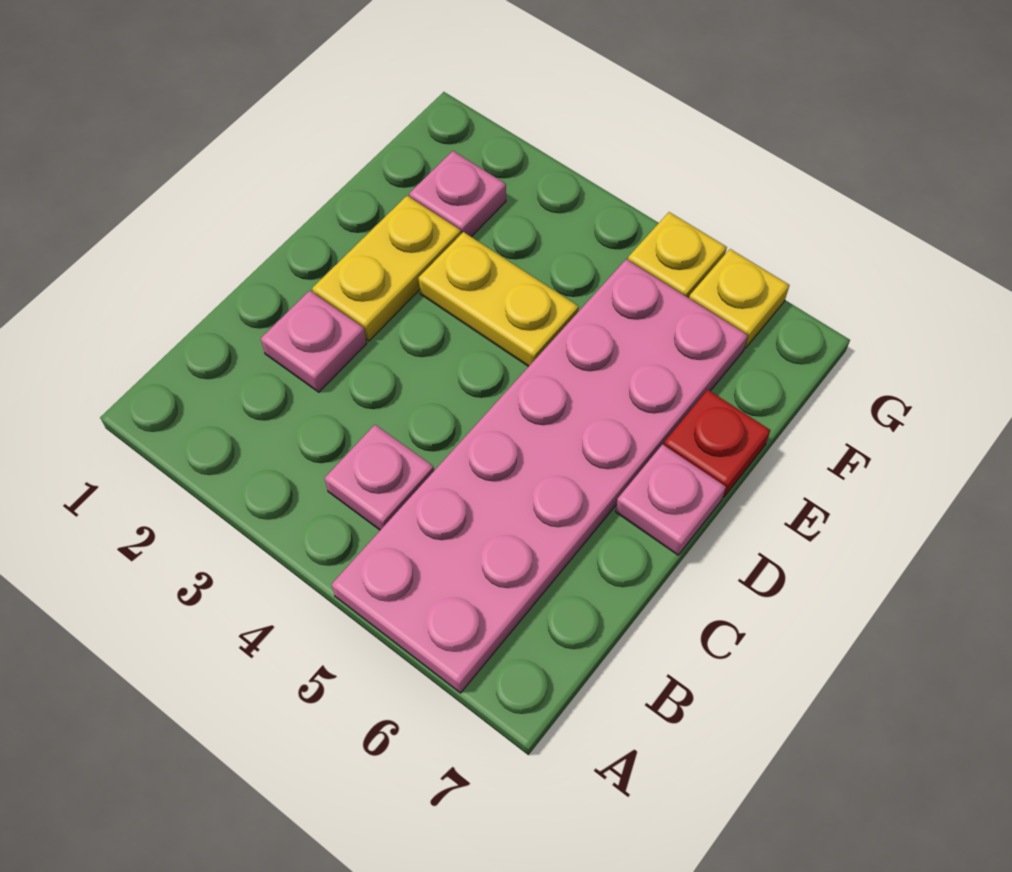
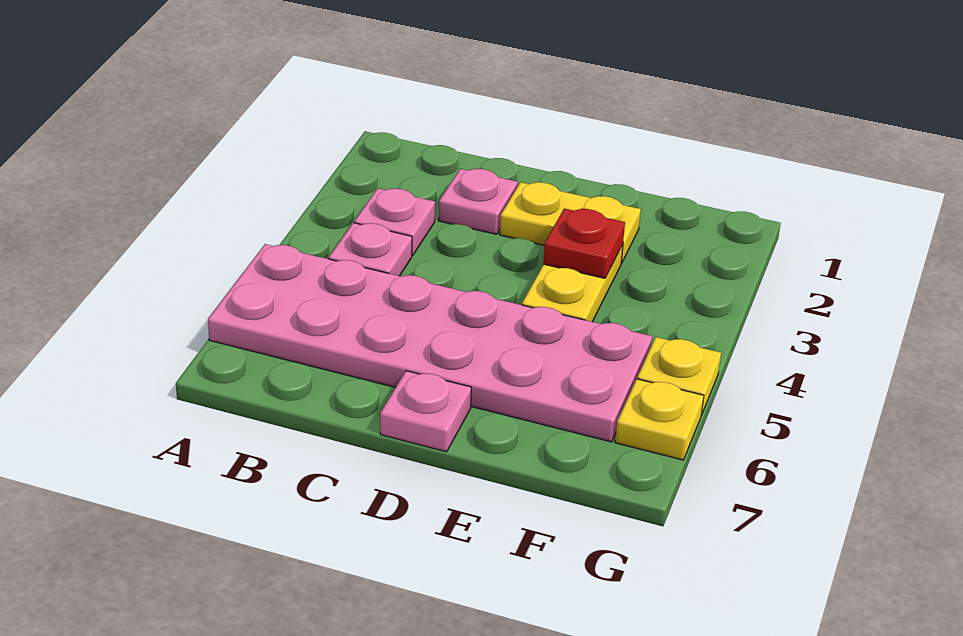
red plate E7 level 1 -> red plate E3 level 2
pink plate F2 level 1 -> pink plate B3 level 1

